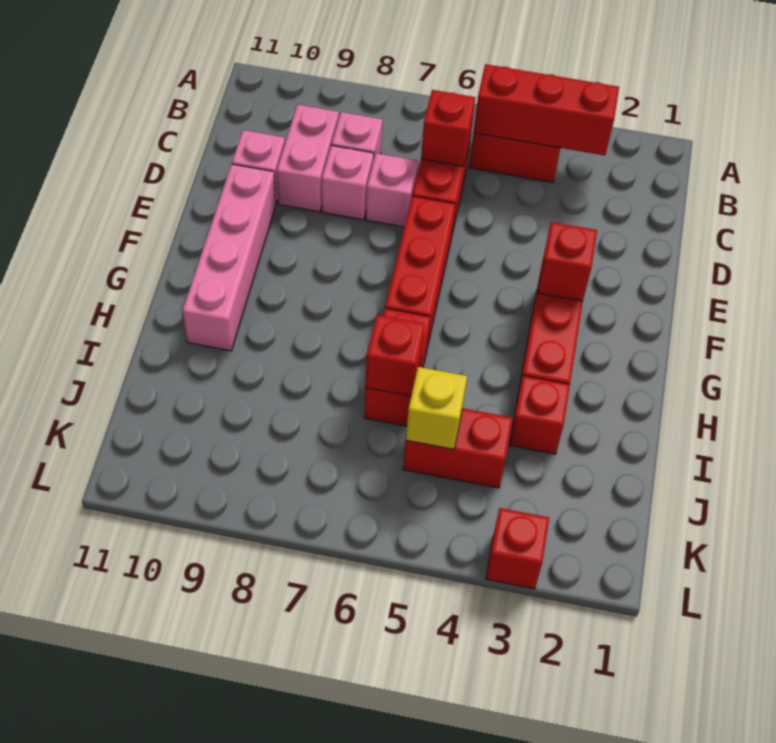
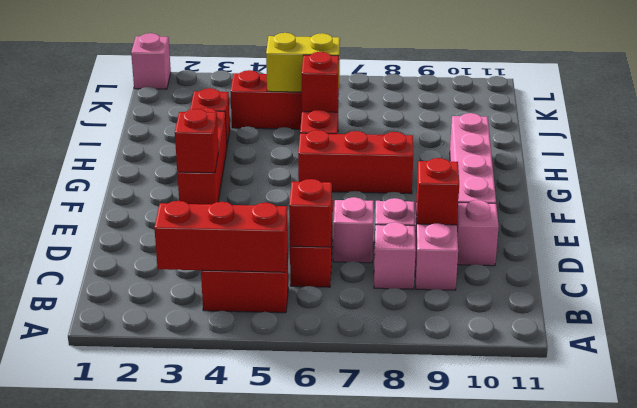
red brick E6:G6 level 1 -> red brick G6:G8 level 1
yellow brick J5 level 2 -> yellow brick J5:J6 level 2
none -> pink brick L1 level 1
red brick L3 level 1 -> red brick D9 level 2

